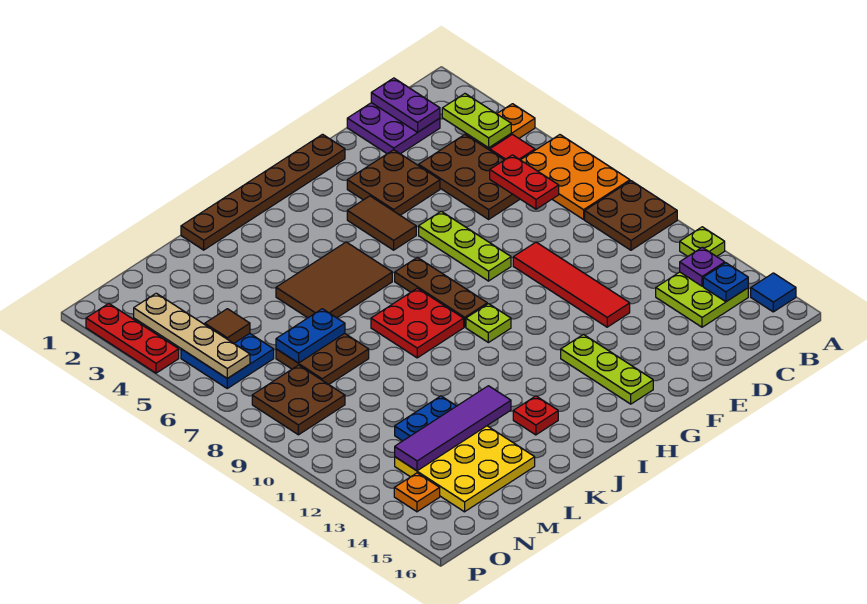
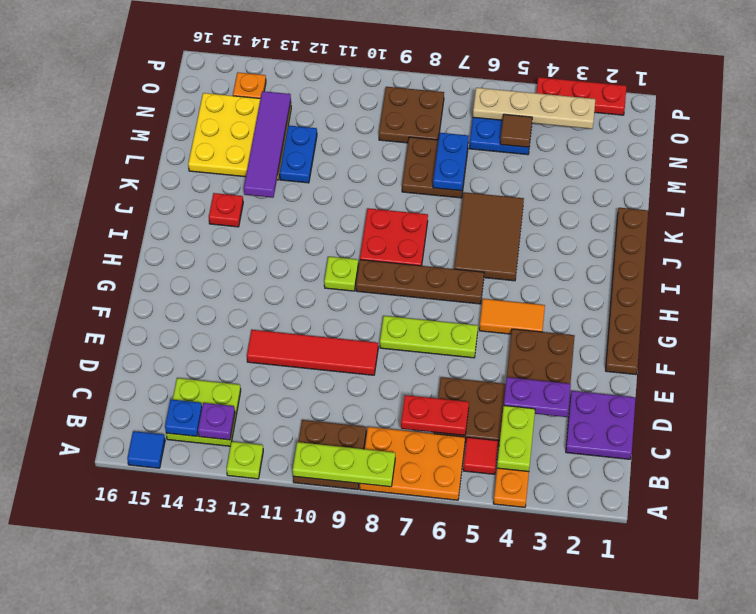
lime plate B3:B4 level 2 -> lime plate B4:C4 level 2
purple plate C1:C2 level 2 -> purple plate D3:D4 level 2
brown tile G4:G5 level 1 -> orange tile G4:G5 level 1
lime plate G13:G15 level 1 -> lime plate A8:A10 level 2
brown plate H7:H9 level 1 -> brown plate H6:H9 level 1

